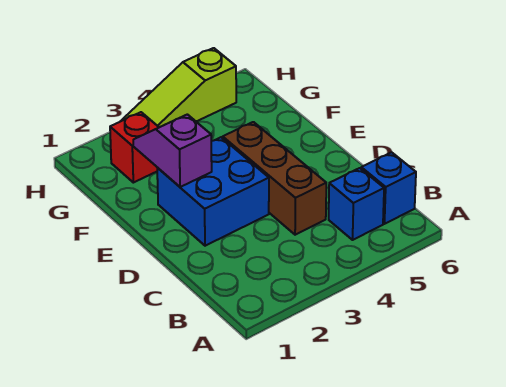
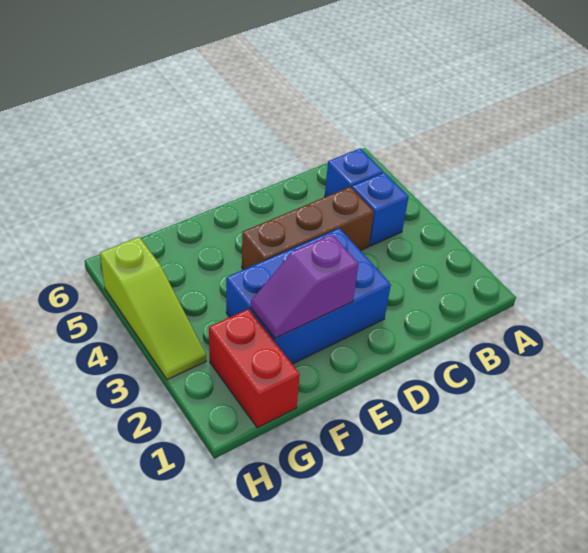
blue brick B6 level 1 -> blue brick B4 level 1
blue brick D2:E3 level 1 -> blue brick D2:F3 level 1
red brick G2 level 1 -> red brick G1:G2 level 1

